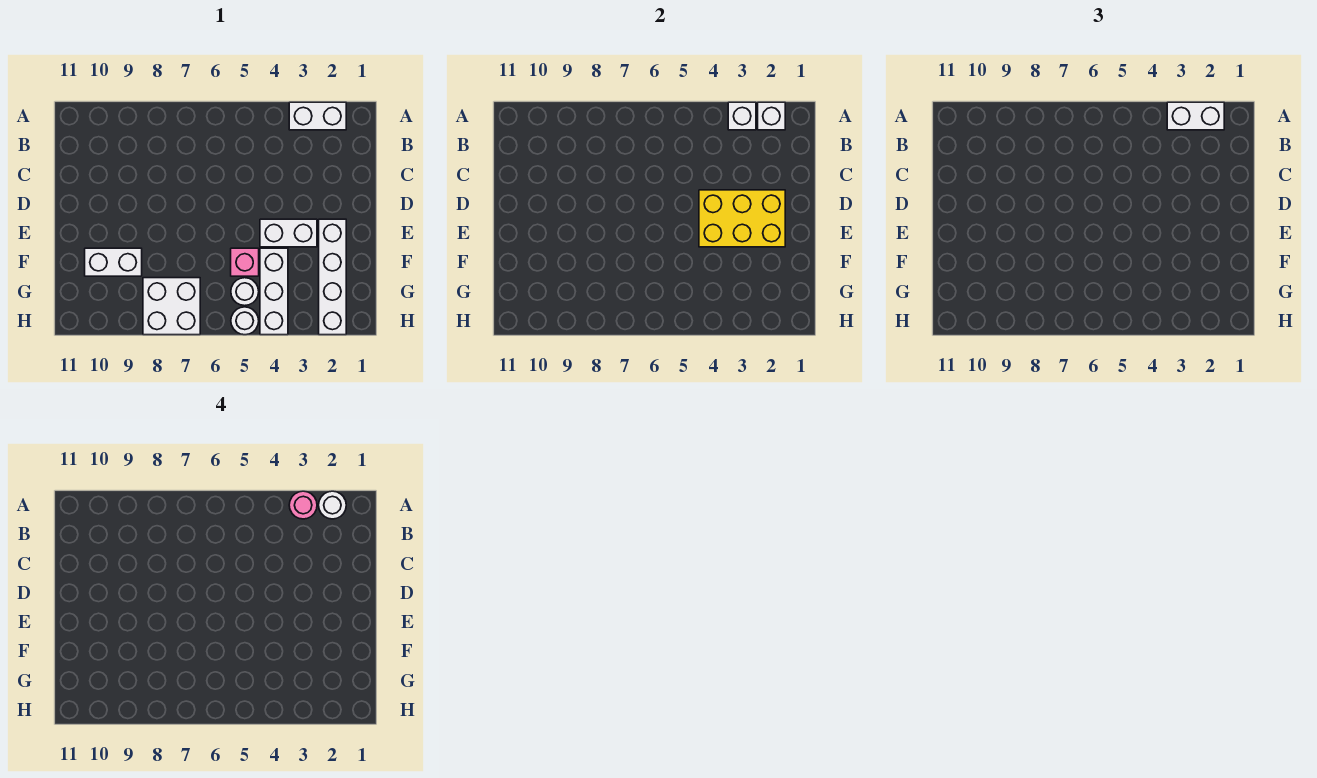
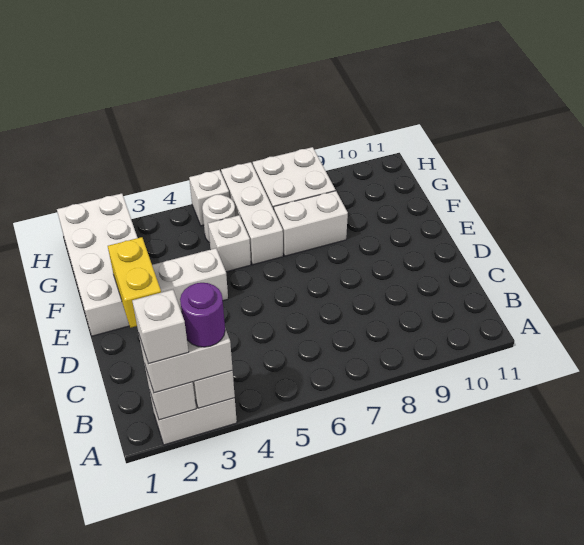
white round brick A2 level 4 -> white brick A2 level 4
pink round brick A3 level 4 -> purple round brick A3 level 4
yellow brick D2:E4 level 2 -> yellow brick D2:E2 level 2
white brick E2:H2 level 1 -> white brick E1:H2 level 1
white brick F4:H4 level 1 -> white brick F6:H6 level 1
pink brick F5 level 1 -> white brick F5 level 1
white brick F9:F10 level 1 -> white brick F7:F8 level 1
white round brick H5 level 1 -> white brick H5 level 1

